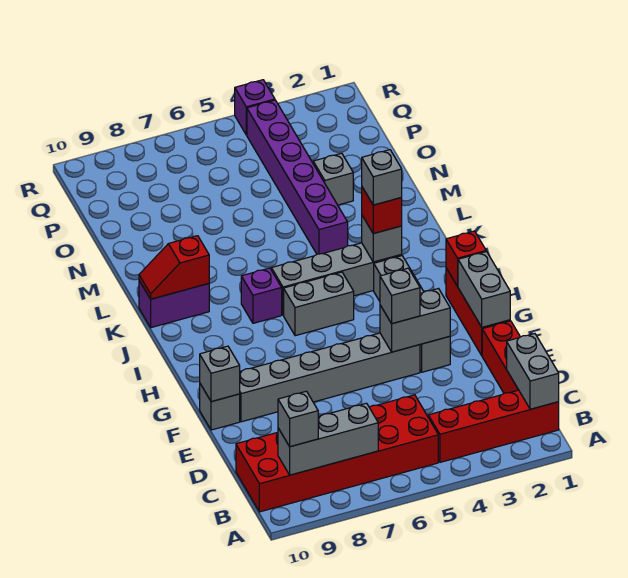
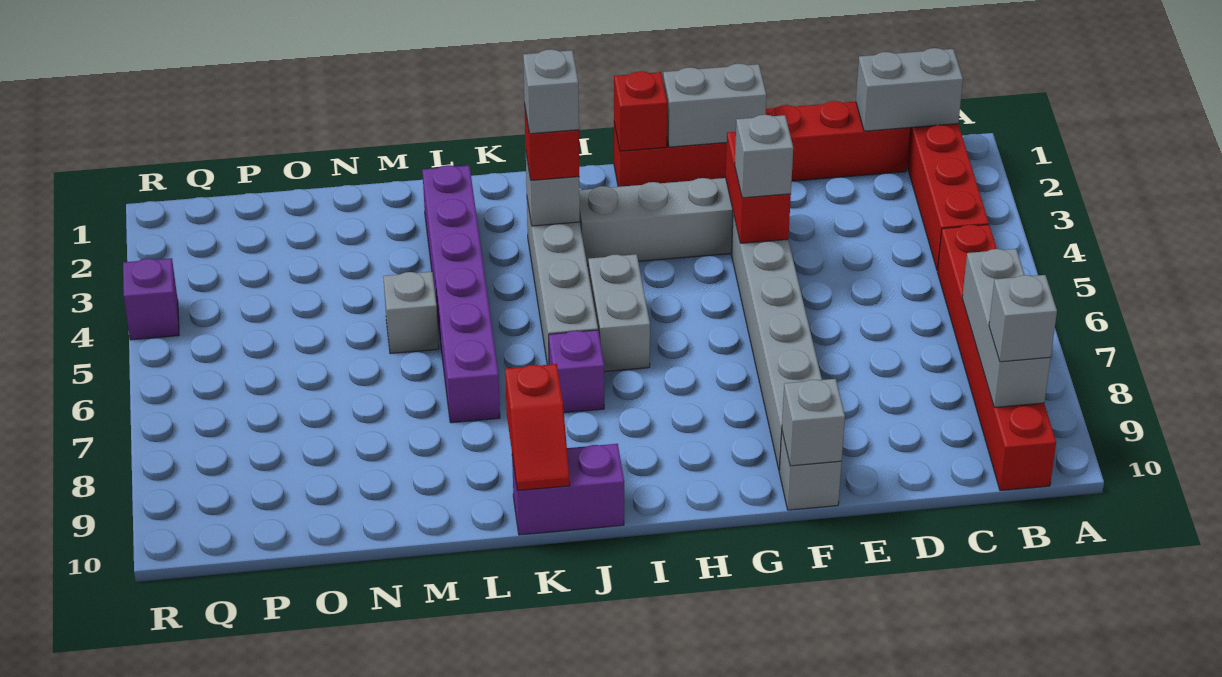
red brick B5:C10 level 1 -> red brick B5:B10 level 1
grey brick F3:F4 level 2 -> red brick F3:F4 level 2
purple brick K9:K10 level 1 -> purple brick J10:K10 level 1
purple brick L4:Q4 level 1 -> purple brick L2:L7 level 1
grey brick N3 level 1 -> grey brick M5 level 1

